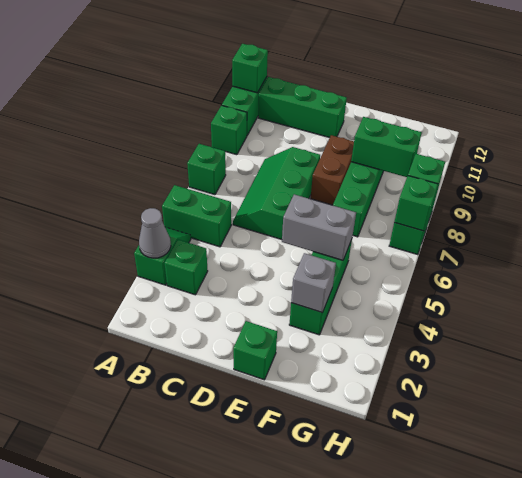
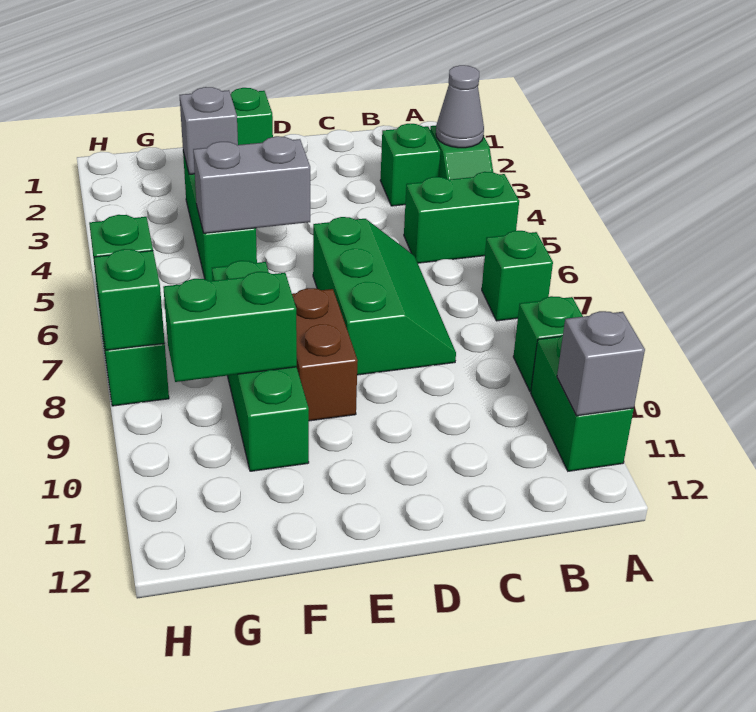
green brick A11 level 2 -> grey brick A11 level 2
green brick B11:D11 level 1 -> none

